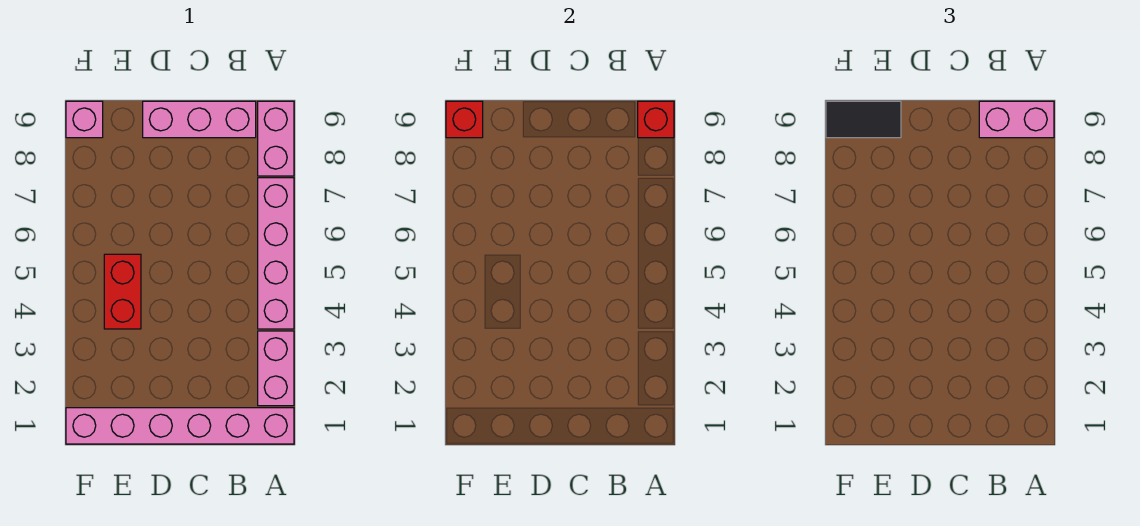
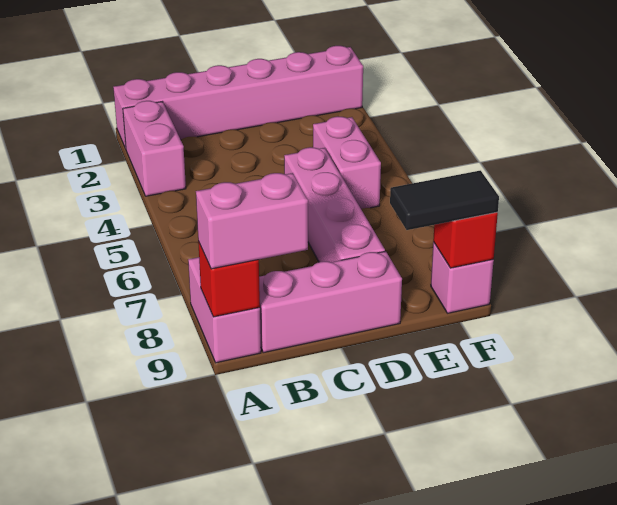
pink brick A4:A7 level 1 -> pink brick D5:D8 level 1
red brick E4:E5 level 1 -> pink brick E4:E5 level 1

